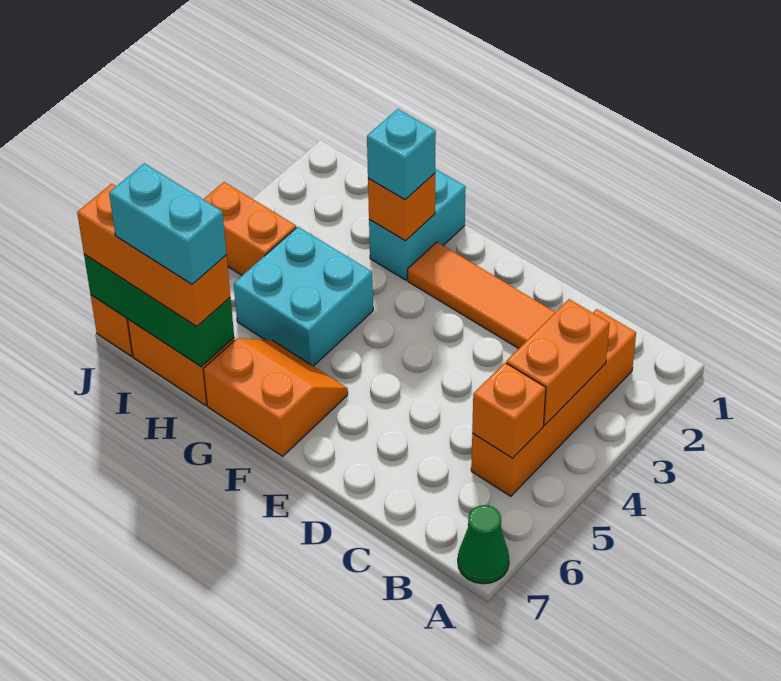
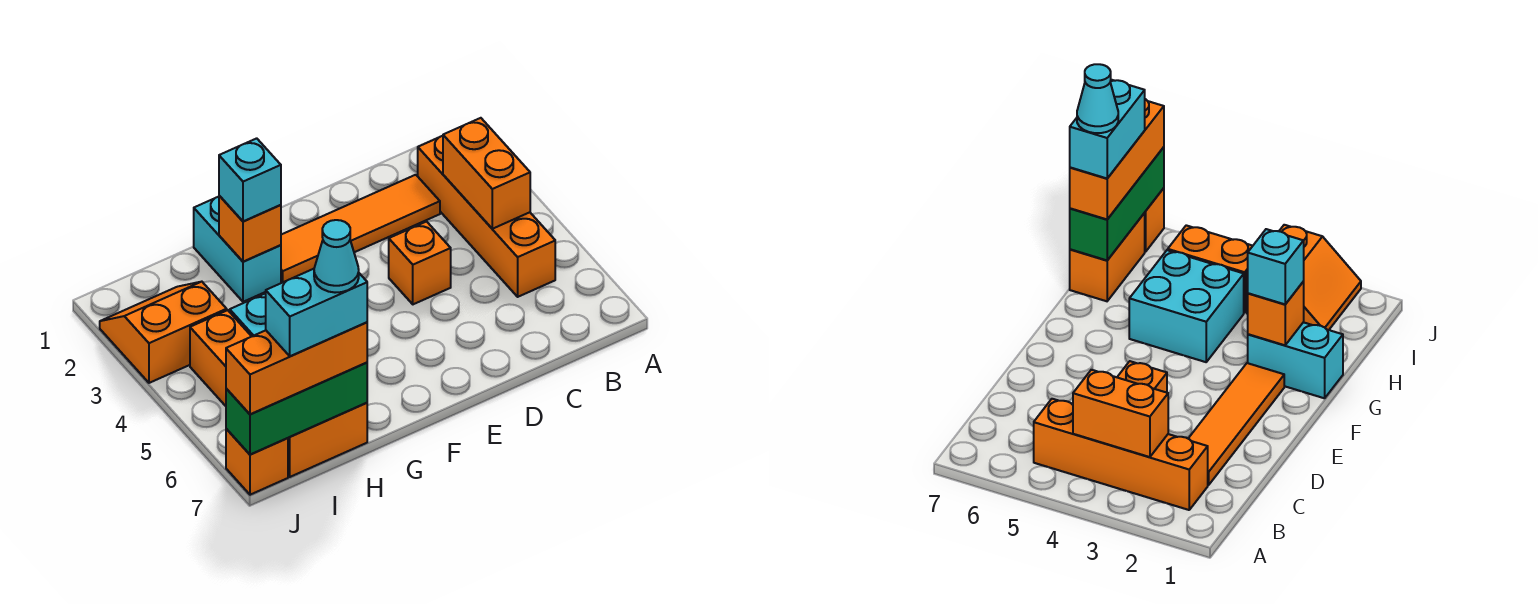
green cone A7 level 1 -> none
orange brick B5 level 2 -> orange brick D4 level 1
orange slope F6:G7 level 1 top 7 -> orange slope I2:J3 level 1 top 3
none -> cyan cone H7 level 5
orange brick I4:J4 level 1 -> orange brick I4:I5 level 1

